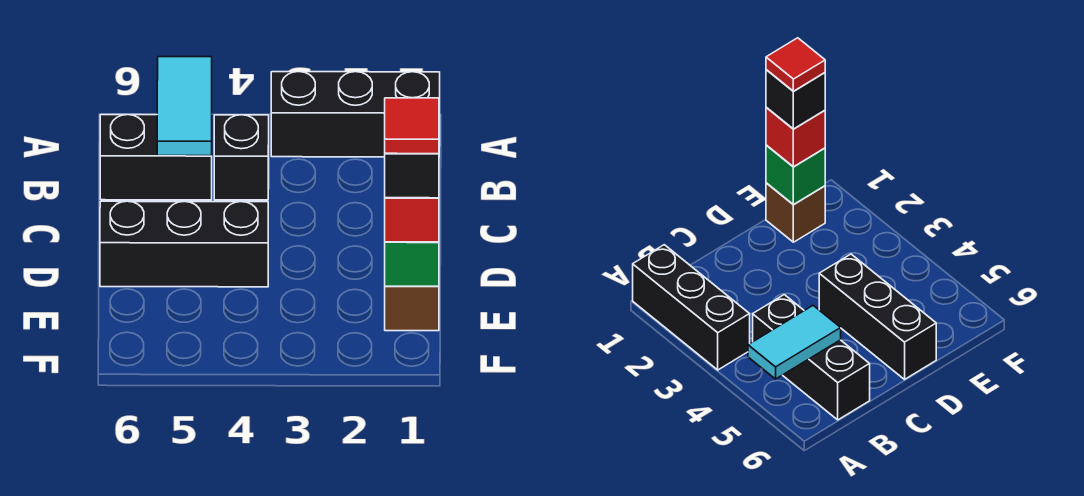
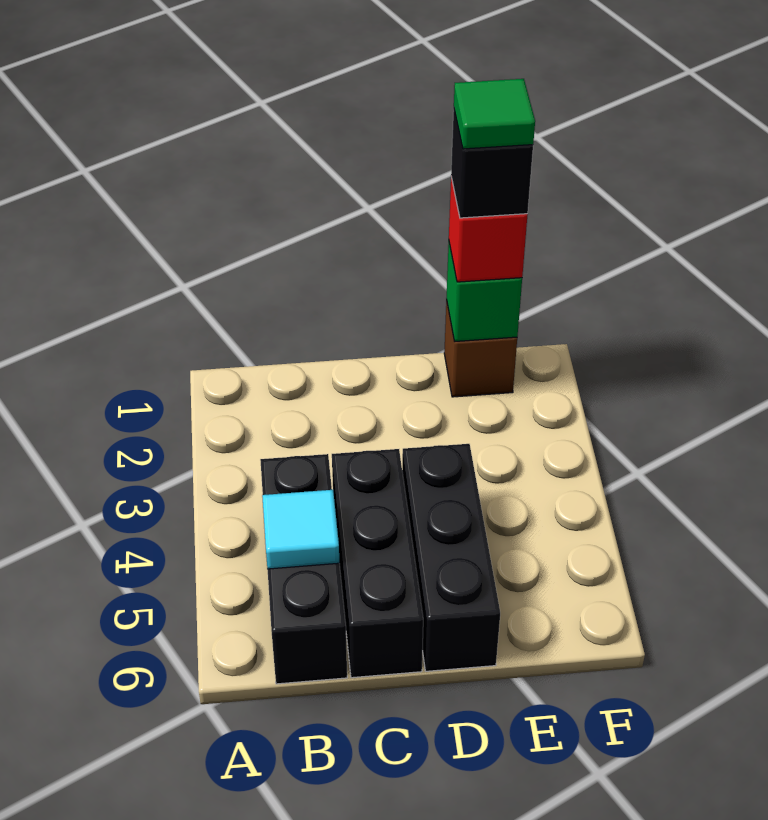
black brick A1:A3 level 1 -> black brick C4:C6 level 1
cyan tile A5:B5 level 2 -> cyan tile B5 level 2
red tile E1 level 5 -> green tile E1 level 5

